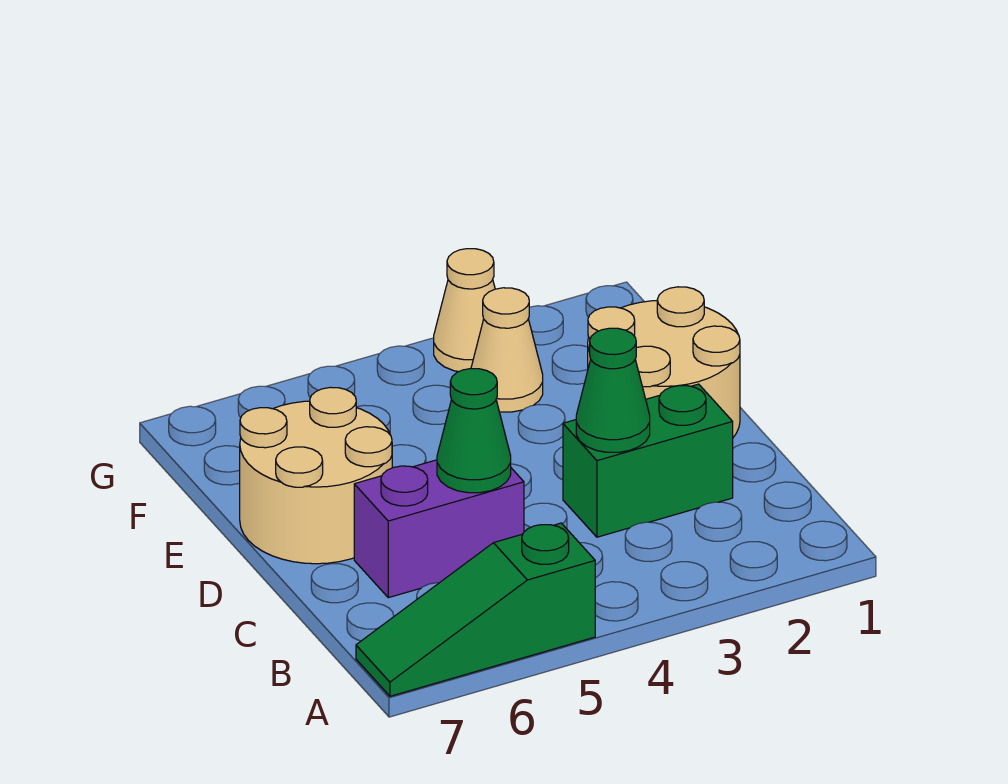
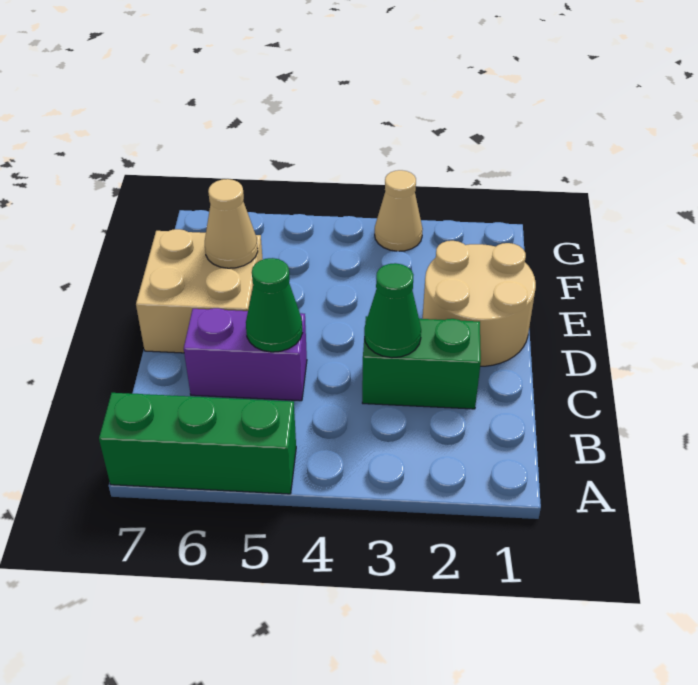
green slope A5:A7 level 1 top 5 -> green brick A5:A7 level 1
tan round brick D6:E7 level 1 -> tan brick D6:E7 level 1
tan cone F3 level 1 -> tan cone E6 level 2

